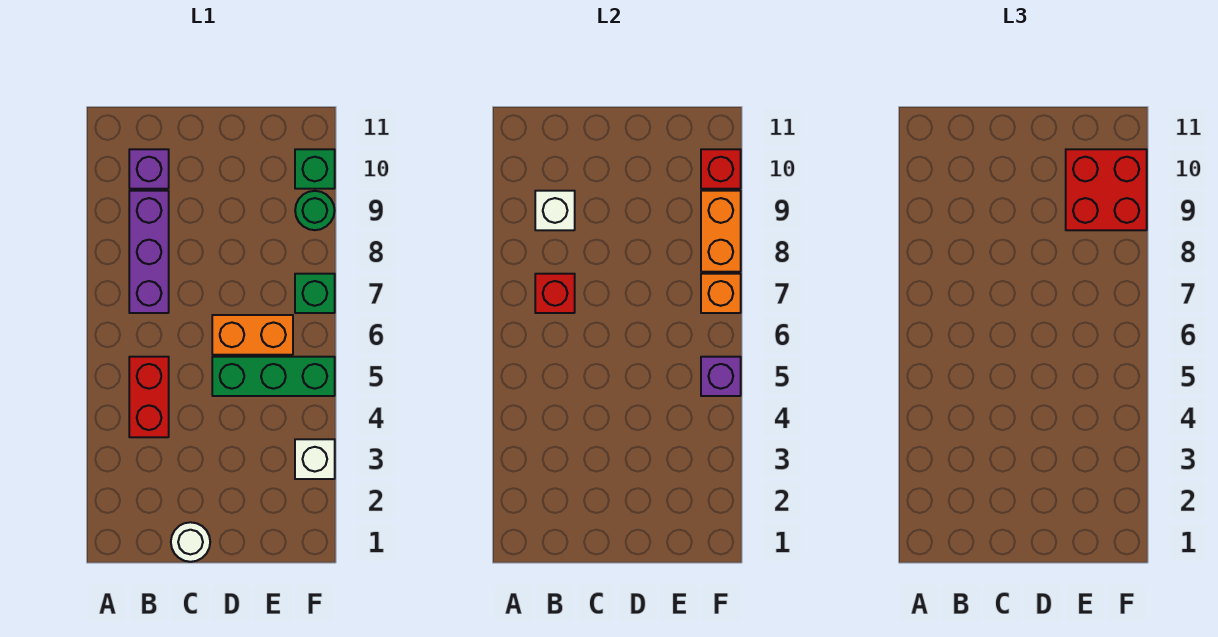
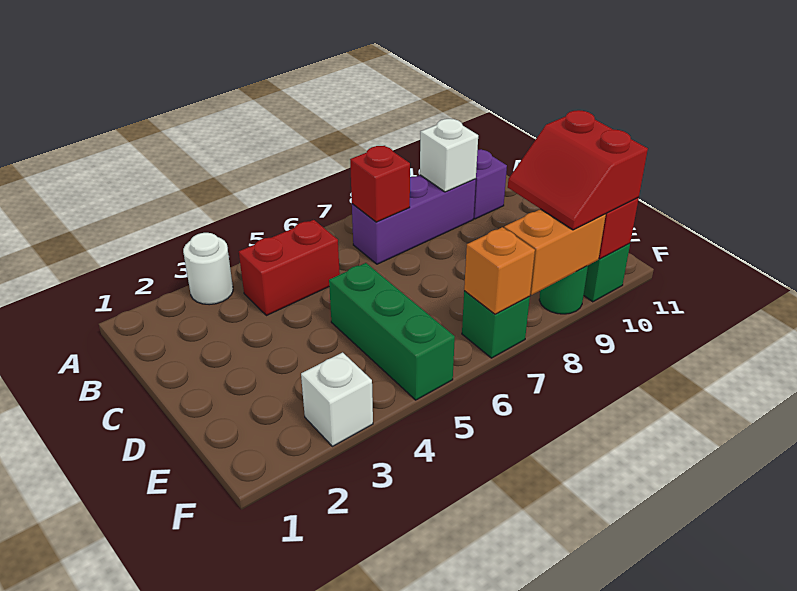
white round brick C1 level 1 -> white round brick A3 level 1
orange brick D6:E6 level 1 -> none
red brick E9:F10 level 3 -> red slope E9:F10 level 3 top 10
purple brick F5 level 2 -> none

